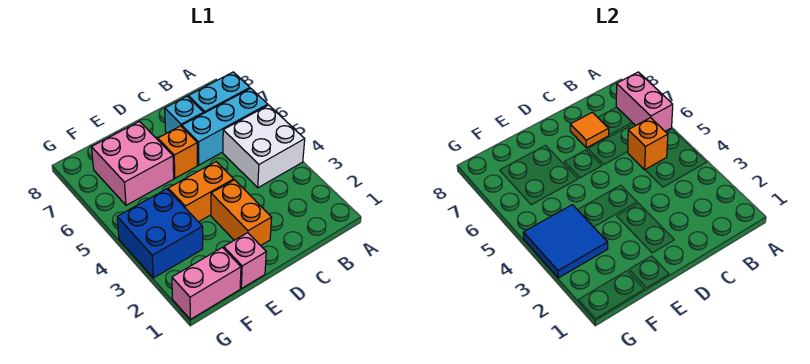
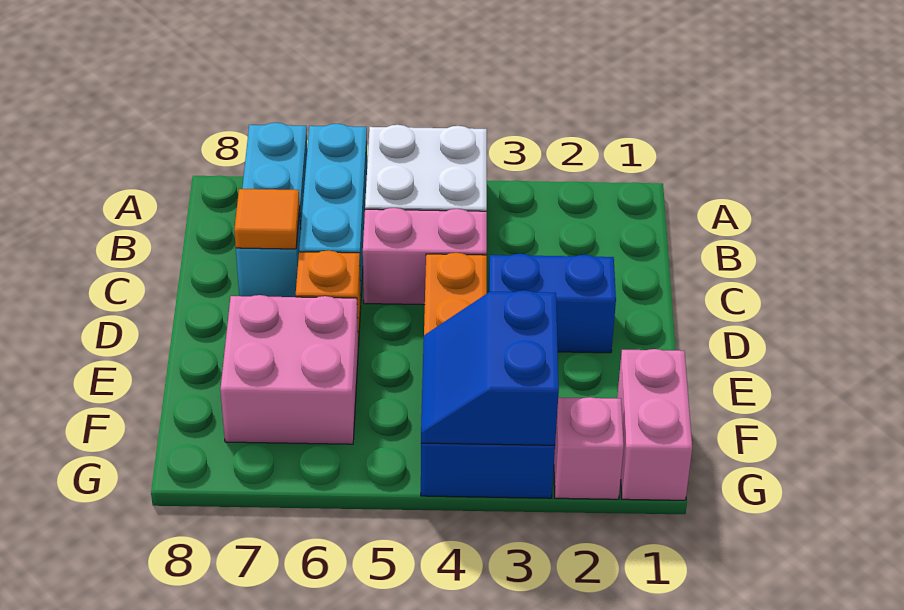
pink brick A6:A7 level 2 -> pink brick C4:C5 level 1
orange brick B5 level 2 -> none
orange brick D2:D3 level 1 -> blue brick D2:D3 level 1
pink brick E1 level 1 -> pink brick G2 level 1
blue tile F3:G4 level 2 -> blue slope F3:G4 level 2 top 3

